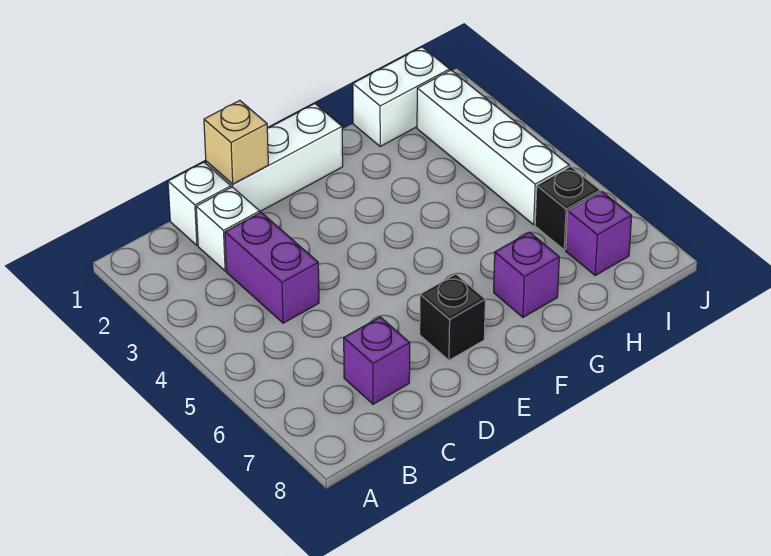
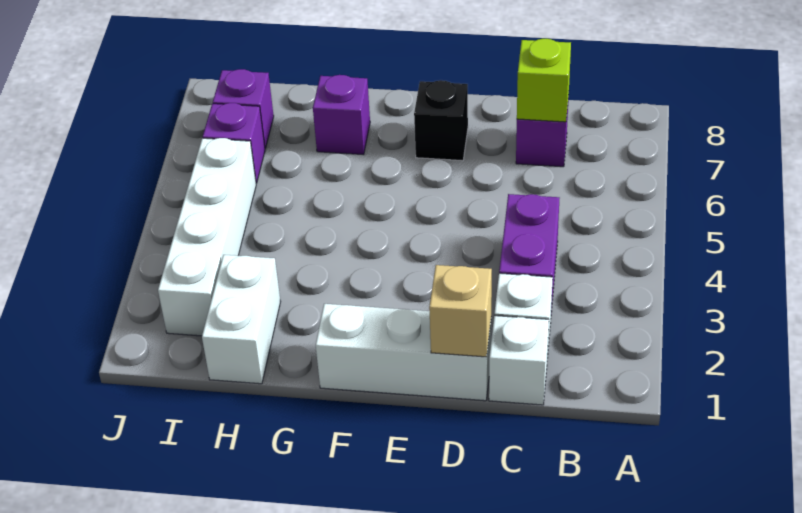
none -> lime brick C7 level 2
white brick H1:I1 level 1 -> white brick H1:H2 level 1
black brick I6 level 1 -> purple brick I6 level 1

